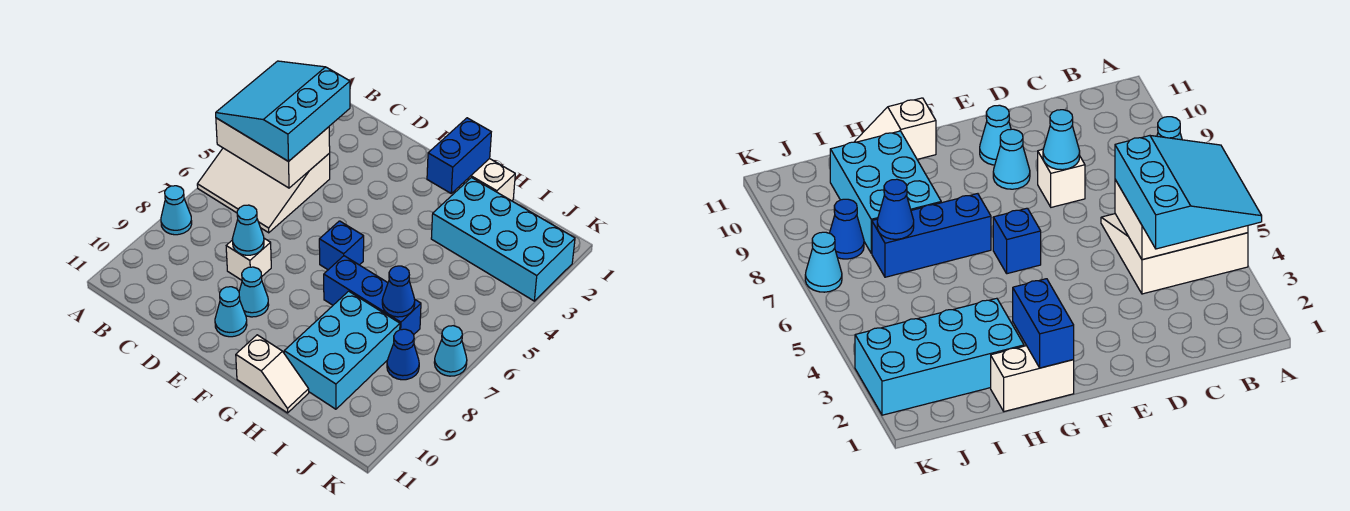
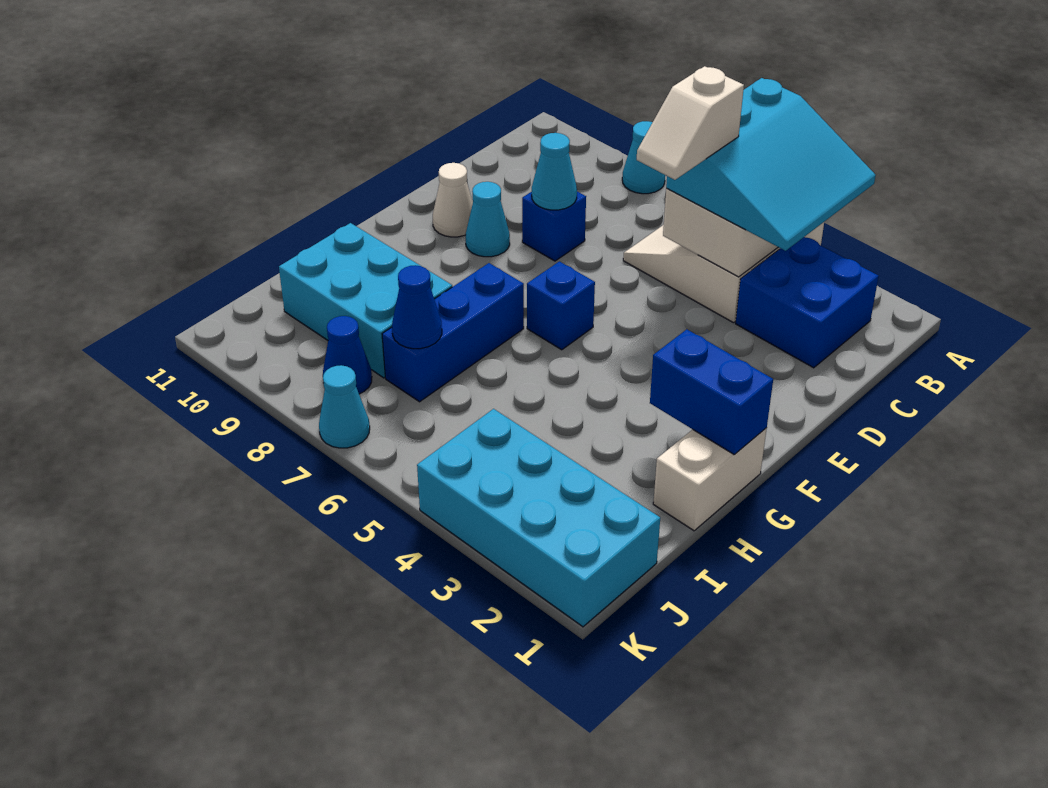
cyan slope A3:C5 level 3 top C -> cyan slope A3:C5 level 3 top 5
none -> blue brick B2:C3 level 1
white brick D8 level 1 -> blue brick D8 level 1
cyan cone E10 level 1 -> white cone E10 level 1
white slope G11:H11 level 1 top G -> white slope C5:D5 level 4 top C
cyan brick H2:K3 level 1 -> cyan brick J1:K4 level 1

